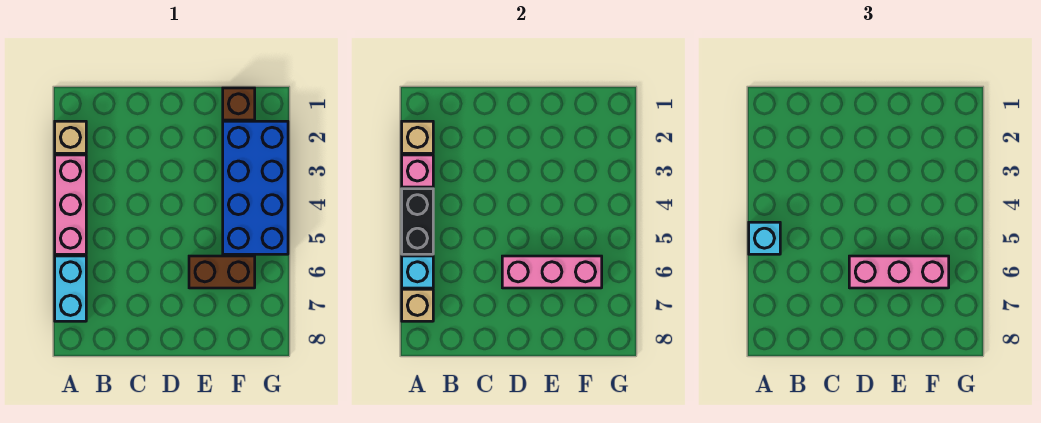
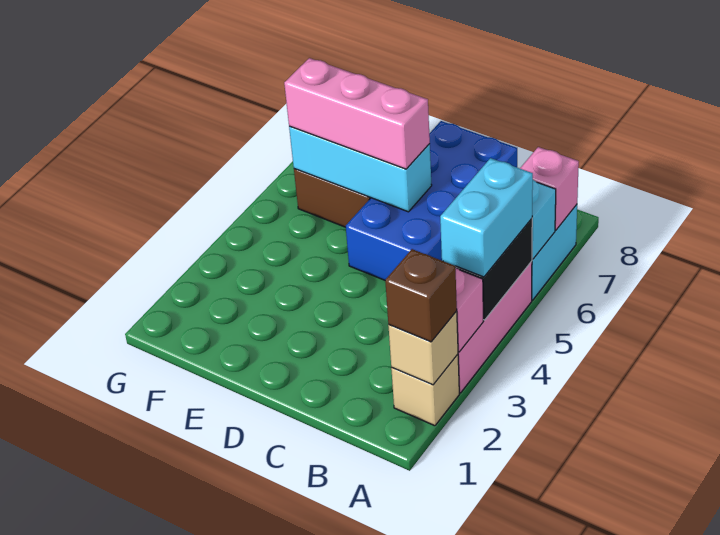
cyan brick A5 level 3 -> cyan brick A4:A5 level 3
tan brick A7 level 2 -> pink brick A7 level 2
pink brick D6:F6 level 2 -> cyan brick D6:F6 level 2
brown brick F1 level 1 -> brown brick A2 level 3
blue brick F2:G5 level 1 -> blue brick C5:D8 level 1

